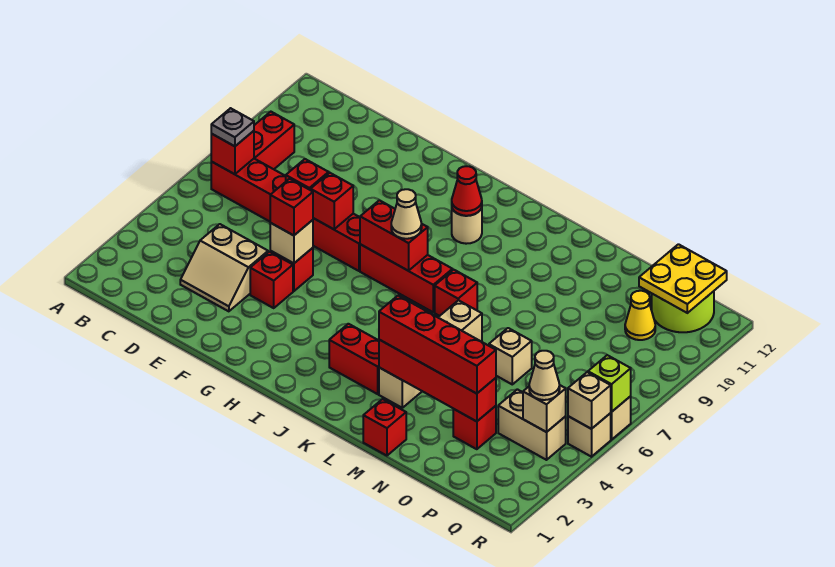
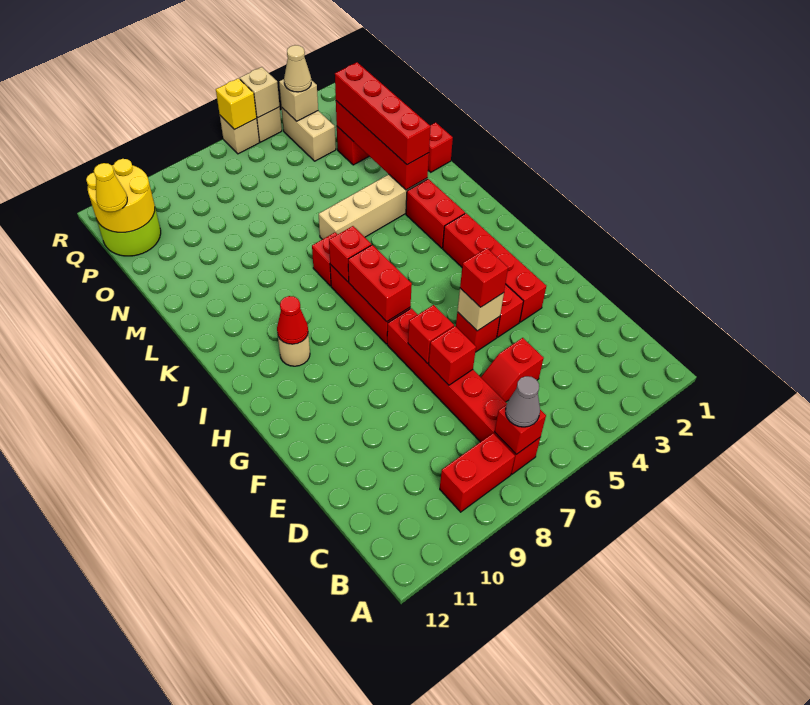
grey plate B7 level 3 -> grey cone B7 level 3
tan slope D3:E4 level 1 top 4 -> none
none -> red slope D5:D6 level 1 top 5
none -> red brick F3:I3 level 1
tan cone I7 level 3 -> none
none -> red brick J7 level 2
tan brick N6 level 1 -> none
yellow cone P10 level 1 -> yellow cone P12 level 3
yellow plate P11:Q12 level 2 -> yellow round brick P11:Q12 level 2
lime brick R6 level 2 -> yellow brick R6 level 2

